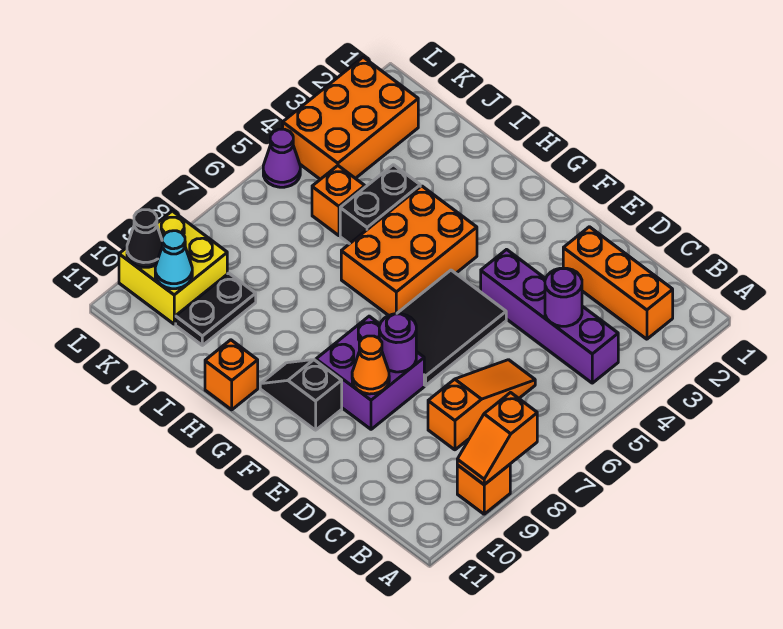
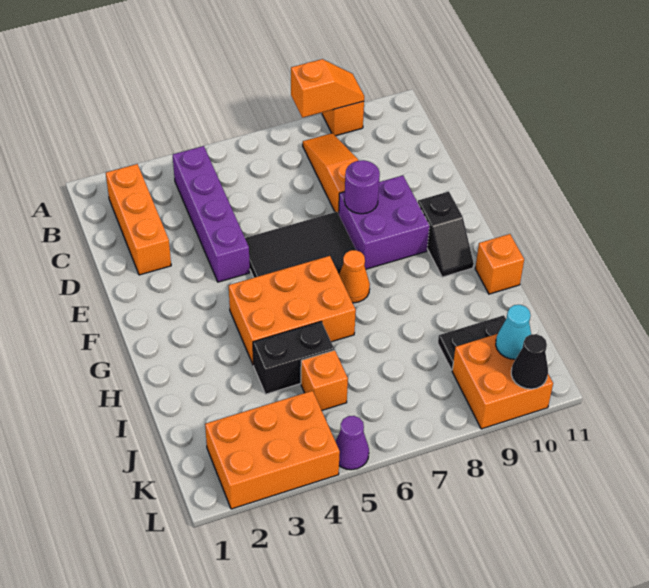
purple round brick C4 level 2 -> none
orange slope C6:C8 level 1 top 8 -> orange slope B8:D8 level 1 top D
orange cone E9 level 2 -> orange cone G7 level 1
yellow brick K9:L10 level 1 -> orange brick K9:L10 level 1

